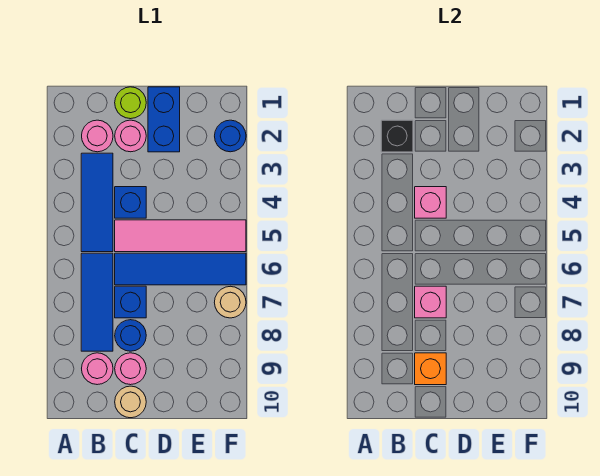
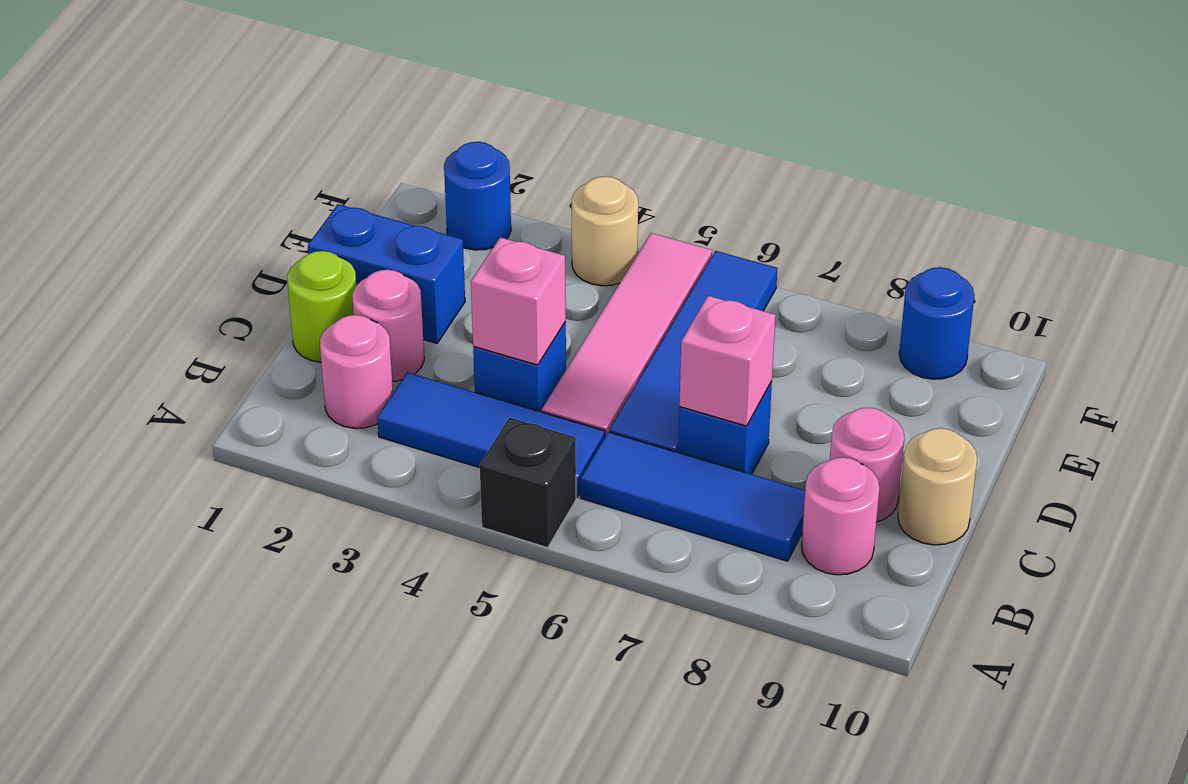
black brick B2 level 2 -> black brick A5 level 1
blue round brick C8 level 1 -> blue round brick F9 level 1
orange brick C9 level 2 -> none
tan round brick F7 level 1 -> tan round brick F4 level 1

